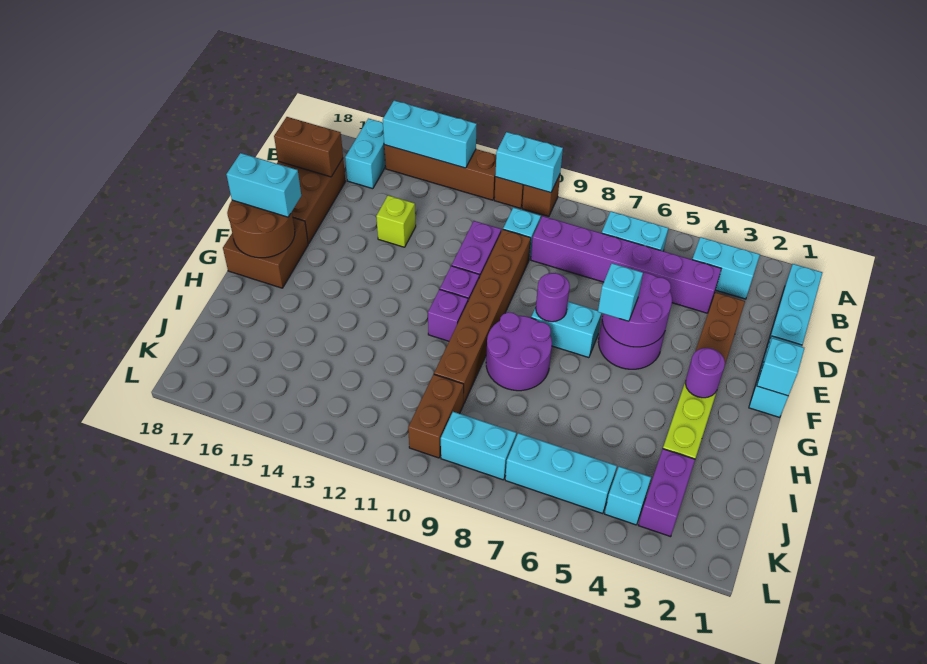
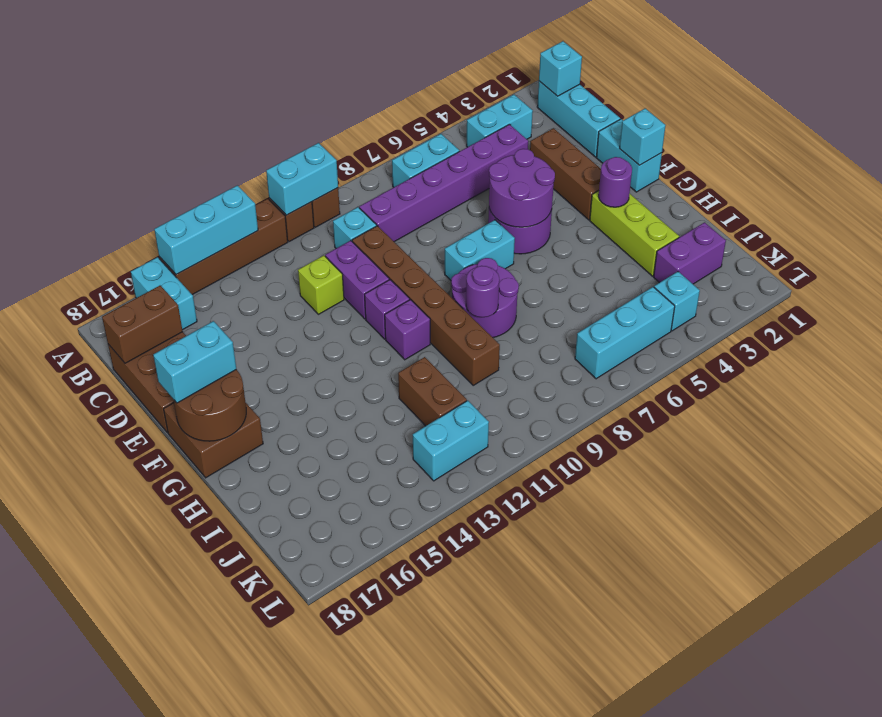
lime brick D14 level 1 -> lime brick D12 level 1
cyan brick F6 level 3 -> cyan brick B1 level 2
purple round brick F8 level 2 -> purple round brick H9 level 2
purple brick J3:K3 level 1 -> purple brick J2:J3 level 1
brown brick J10:K10 level 1 -> brown brick I12:J12 level 1
cyan brick K8:K9 level 1 -> cyan brick K12:K13 level 1

